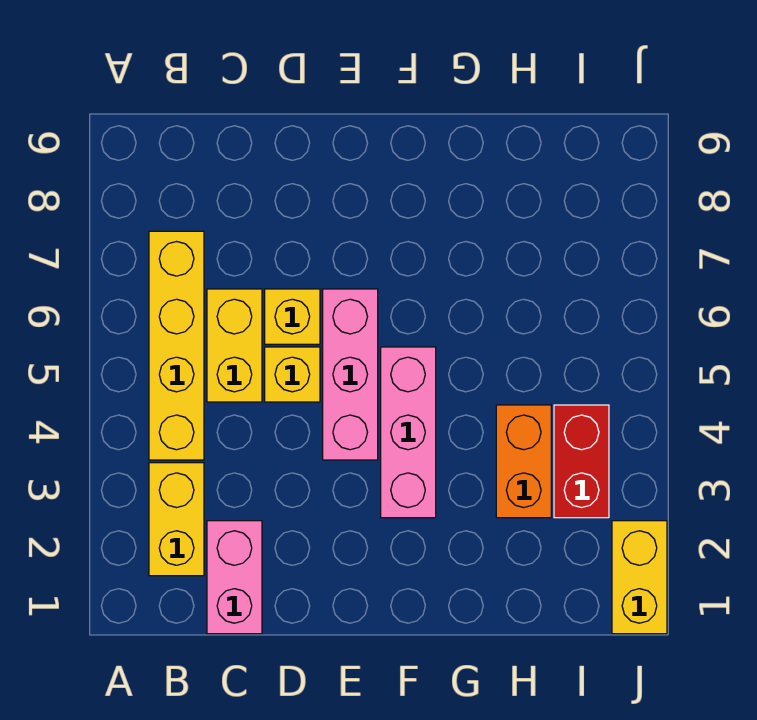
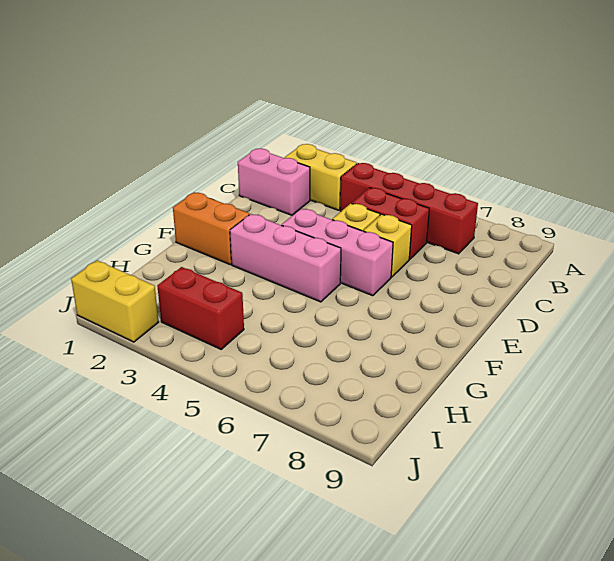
yellow brick B4:B7 level 1 -> red brick B4:B7 level 1
yellow brick C5:C6 level 1 -> red brick C5:C6 level 1
orange brick H3:H4 level 1 -> orange brick F1:F2 level 1

